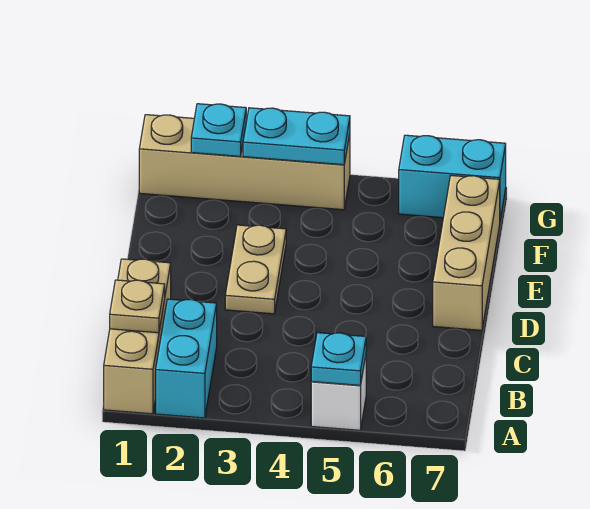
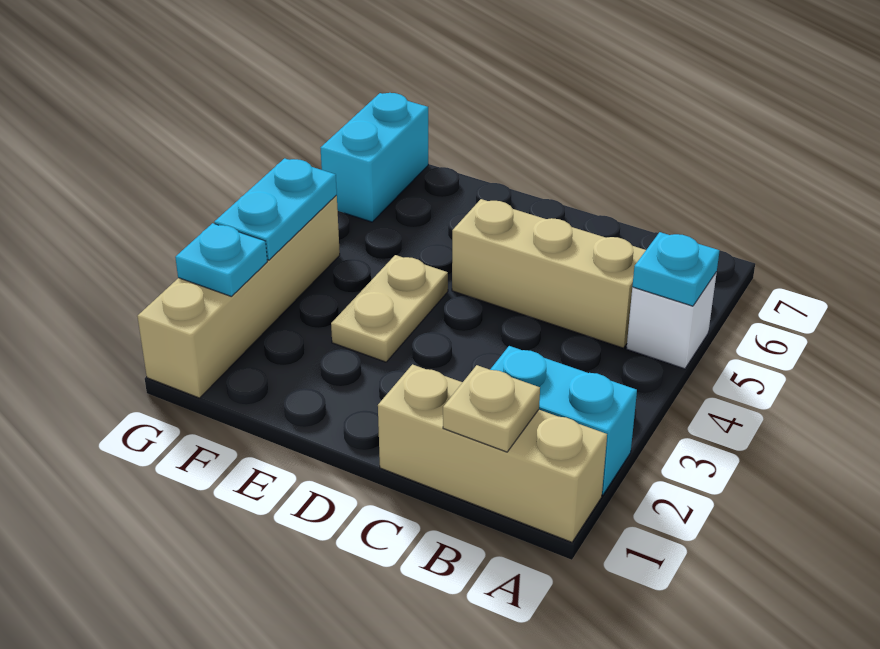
tan plate D3:E3 level 1 -> tan plate E3:E4 level 1
tan brick D7:F7 level 1 -> tan brick B5:D5 level 1

